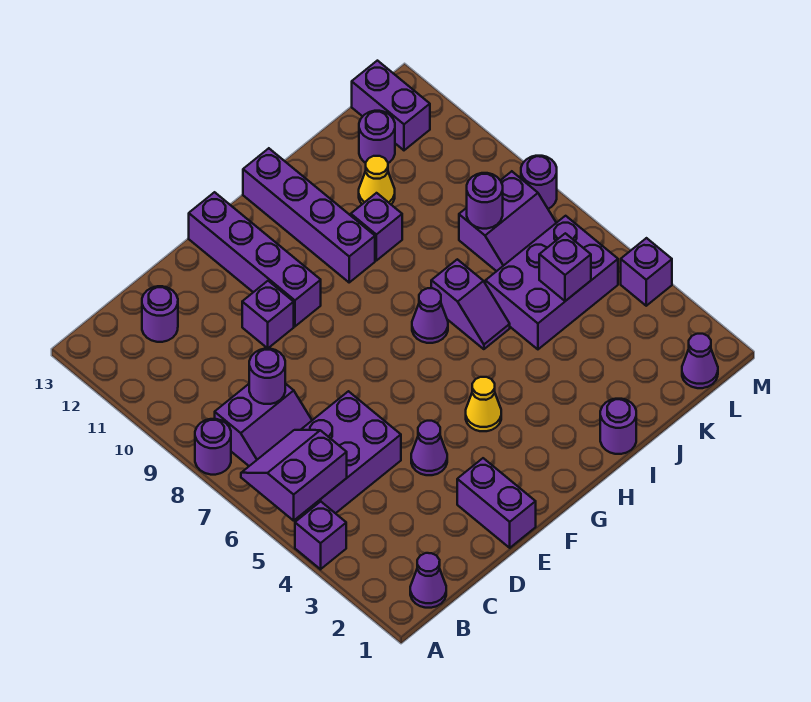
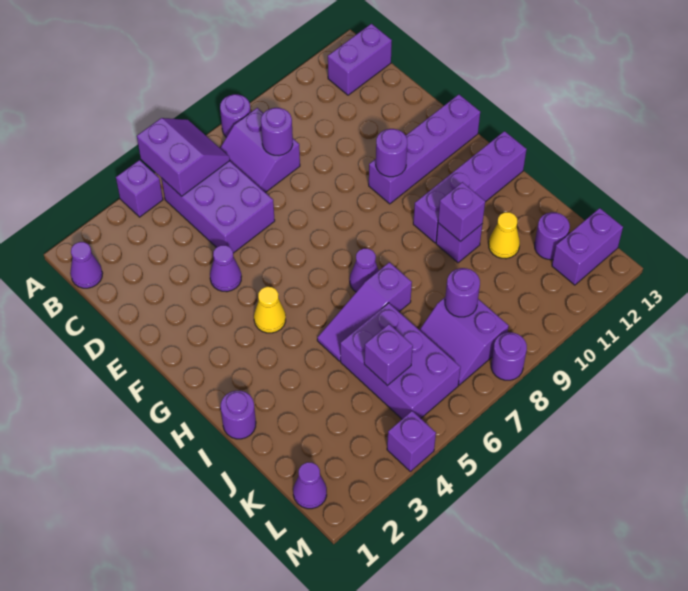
purple round brick C12 level 1 -> purple round brick F10 level 2
purple brick E1:E2 level 1 -> purple brick B12:B13 level 1
purple brick E10 level 1 -> purple brick I10 level 2
purple slope I6:I7 level 1 top 7 -> purple slope I5:I7 level 1 top 7

